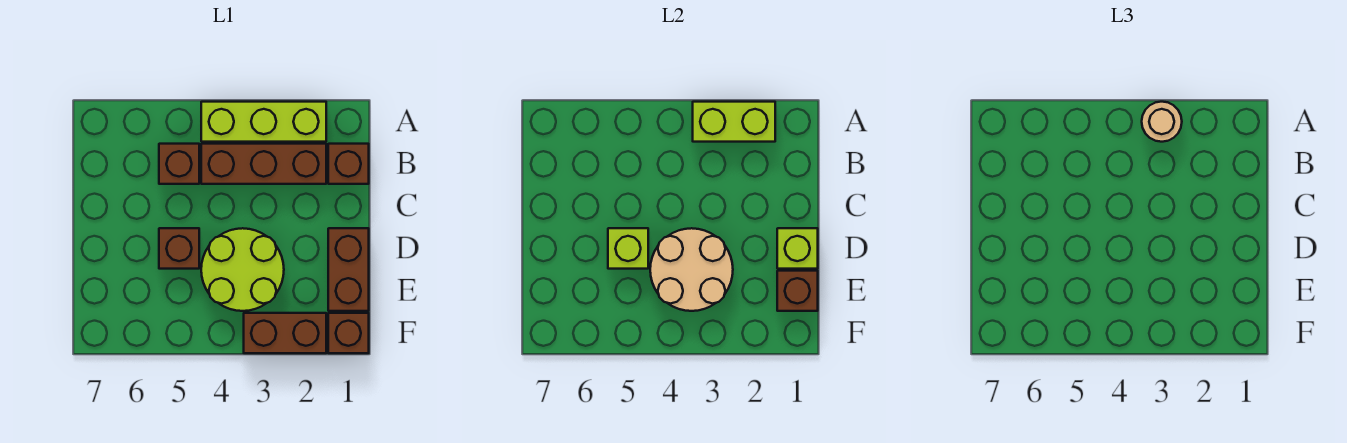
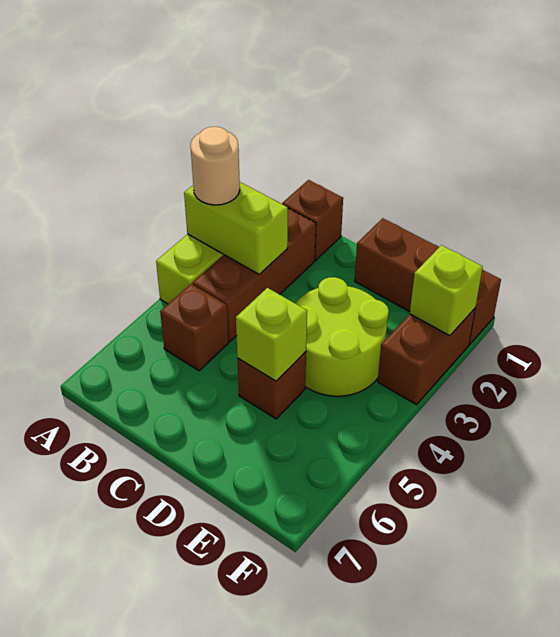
lime brick A2:A3 level 2 -> lime brick A3:B3 level 2
lime brick D1 level 2 -> lime brick F2 level 2
tan round brick D3:E4 level 2 -> none
brown brick E1 level 2 -> none

